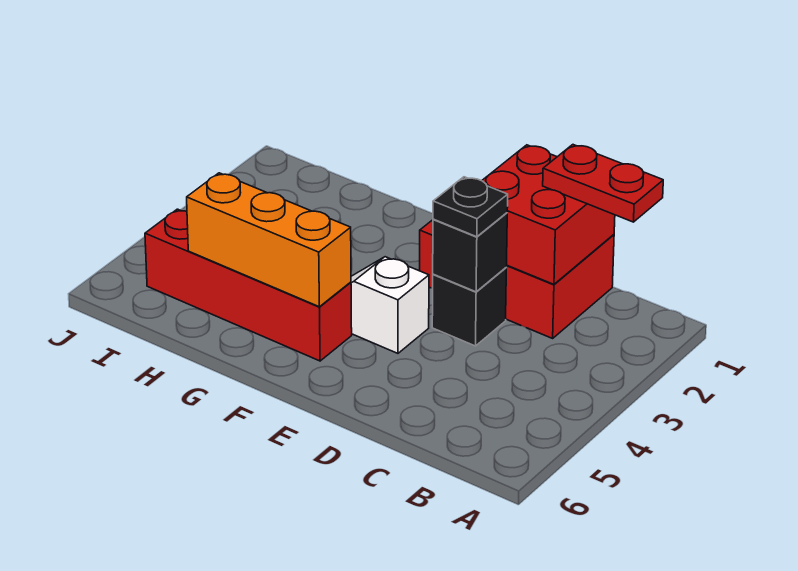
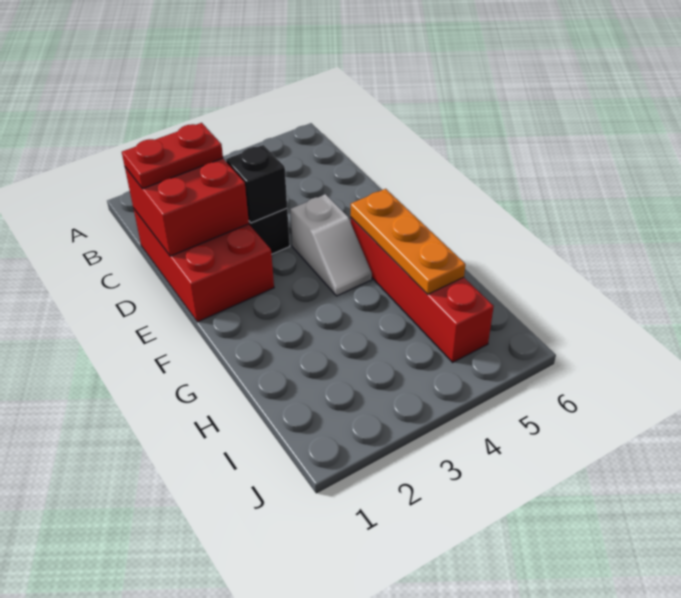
red plate B1:C1 level 3 -> red plate C1:C2 level 3
black plate D3 level 3 -> none
orange brick F5:H5 level 2 -> orange plate F5:H5 level 2

